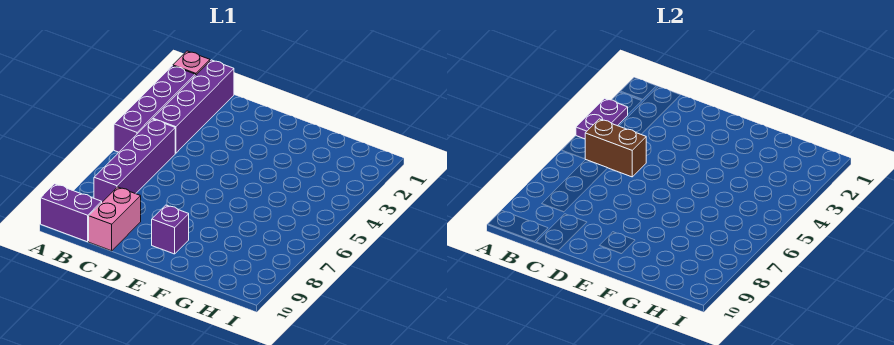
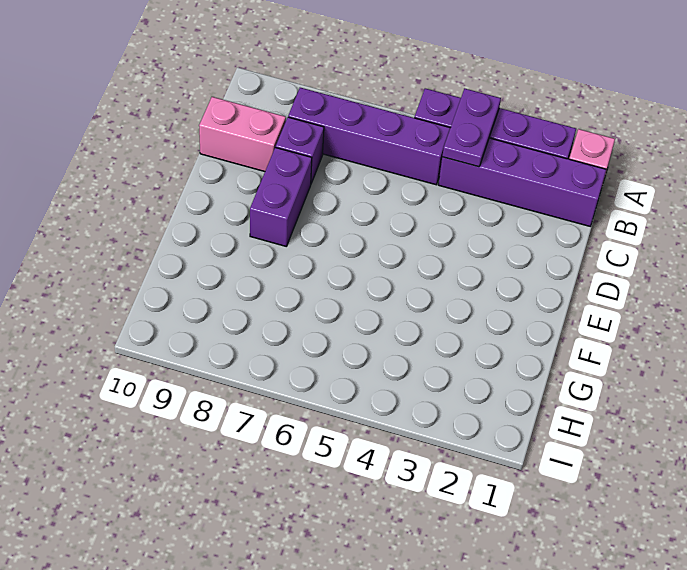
purple plate A3:A4 level 2 -> purple plate A4:B4 level 2
purple brick A10:B10 level 1 -> purple brick D8:E8 level 1
brown brick B5:C5 level 2 -> none
purple brick E9 level 1 -> purple brick C8 level 1

